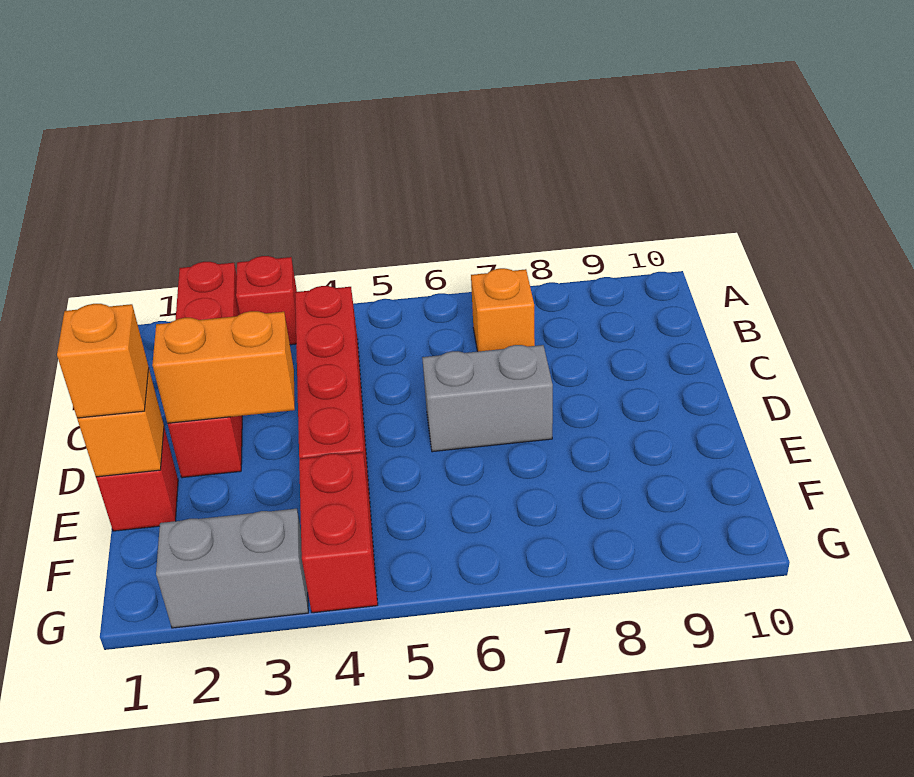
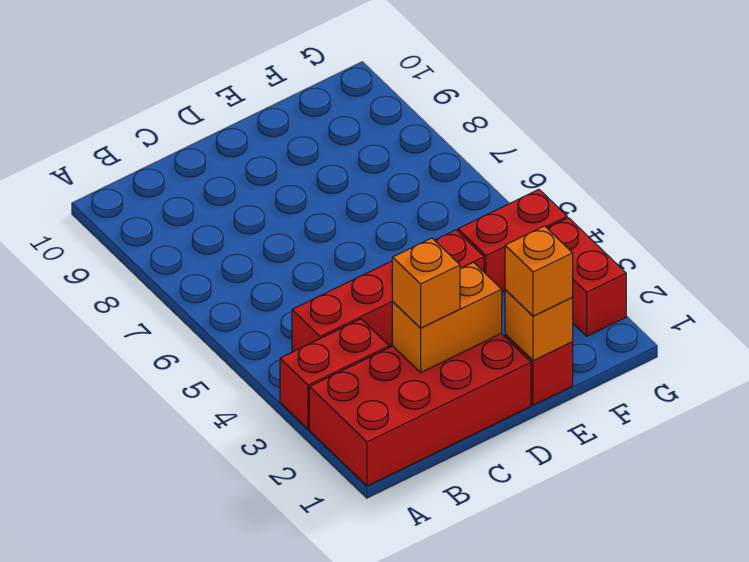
red brick A2:D2 level 1 -> red brick A1:D2 level 1
red brick A3 level 1 -> red brick A3:B3 level 1
orange brick B7 level 1 -> orange brick C2 level 3
orange brick D2:D3 level 2 -> orange brick C2:D2 level 2
grey brick D6:D7 level 1 -> none
grey brick G2:G3 level 1 -> red brick G2:G3 level 1

